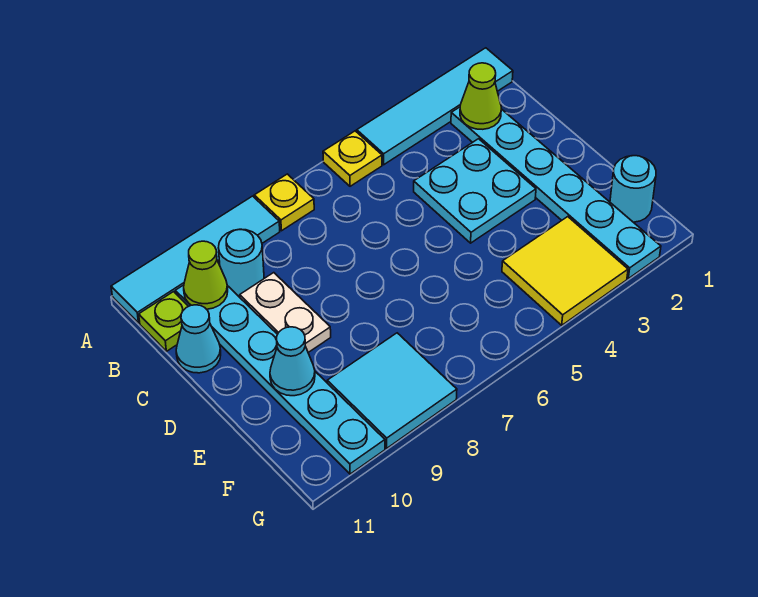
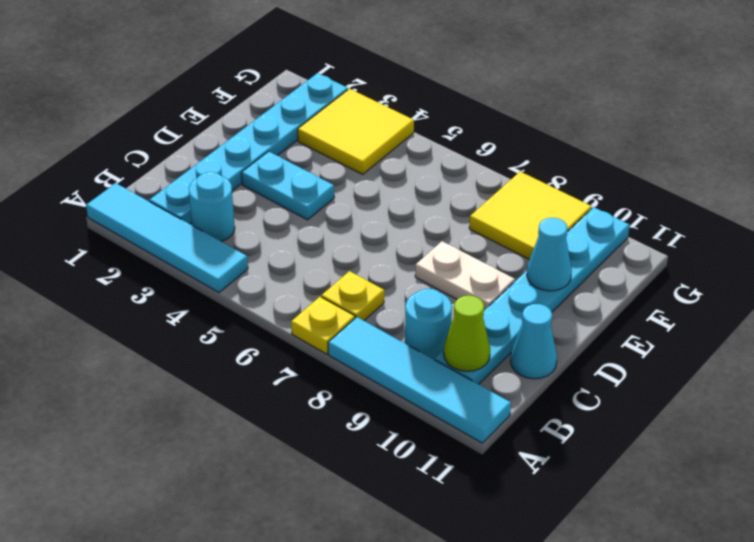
yellow plate A5 level 1 -> yellow plate B7 level 1
lime cone B2 level 2 -> none
lime plate B11 level 1 -> none
cyan plate C3:D4 level 1 -> cyan plate D3:D4 level 1
white plate C9:D9 level 1 -> white plate D8:D9 level 1
cyan round brick F1 level 1 -> cyan round brick B3 level 1
cyan tile F8:G9 level 1 -> yellow tile F8:G9 level 1

